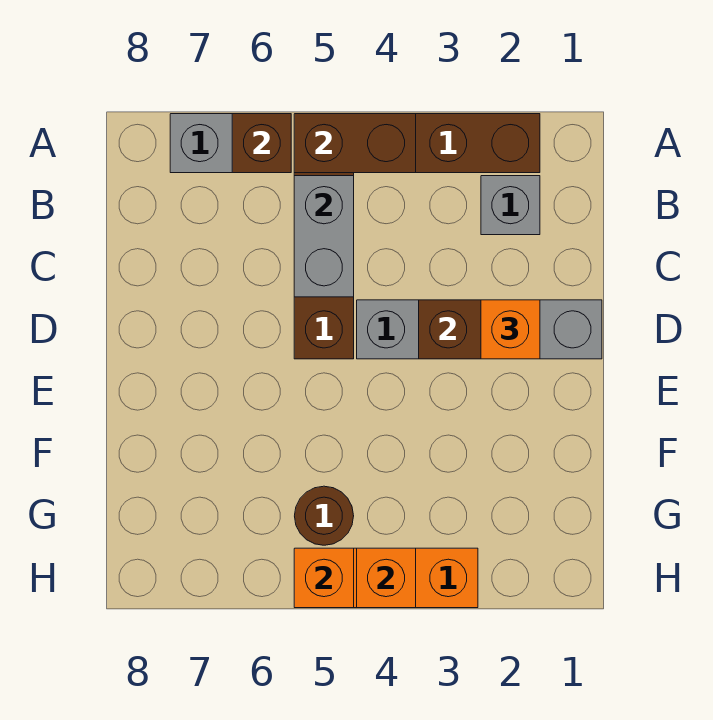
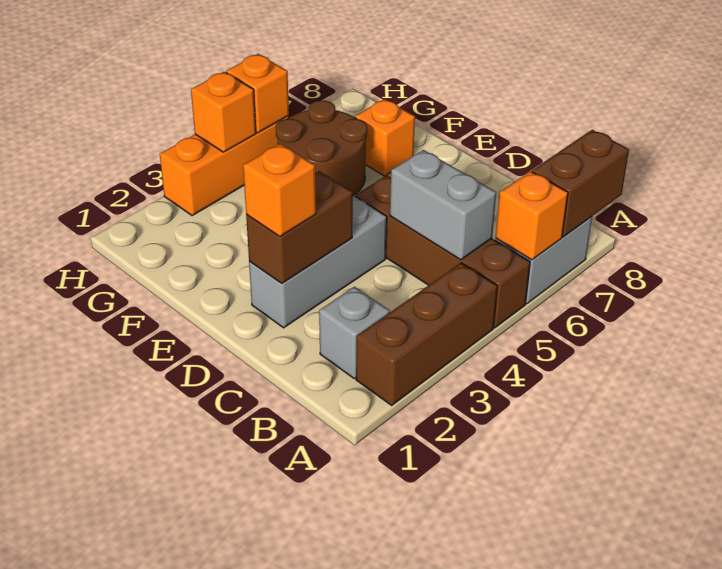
brown brick A4:A5 level 2 -> brown brick A7:A8 level 2
brown brick A6 level 2 -> orange brick A6 level 2
grey brick D1:D4 level 1 -> grey brick D2:D4 level 1
none -> orange brick F7 level 1
brown round brick G5 level 1 -> brown round brick F5:G6 level 1

